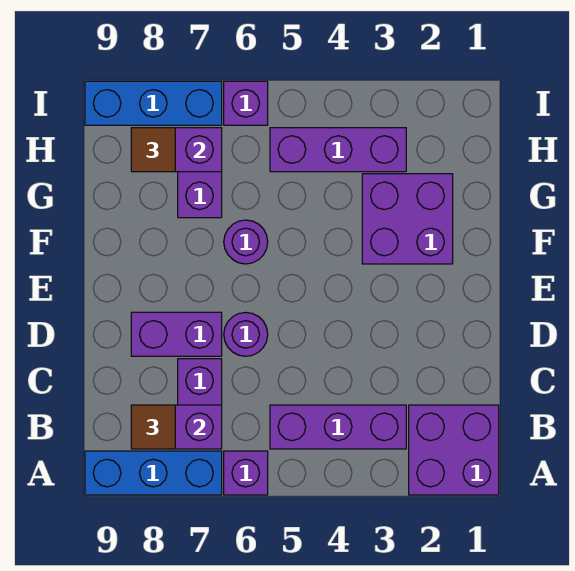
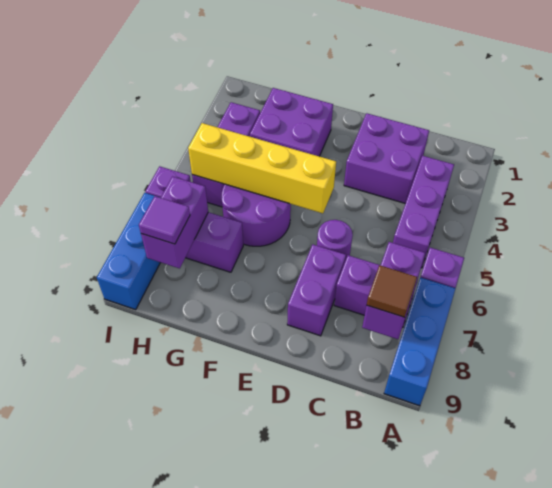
purple brick A1:B2 level 1 -> purple brick C2:D3 level 1
none -> yellow brick E5:H5 level 2
purple round brick F6 level 1 -> purple round brick F5:G6 level 1
brown tile H8 level 3 -> purple tile H8 level 3

